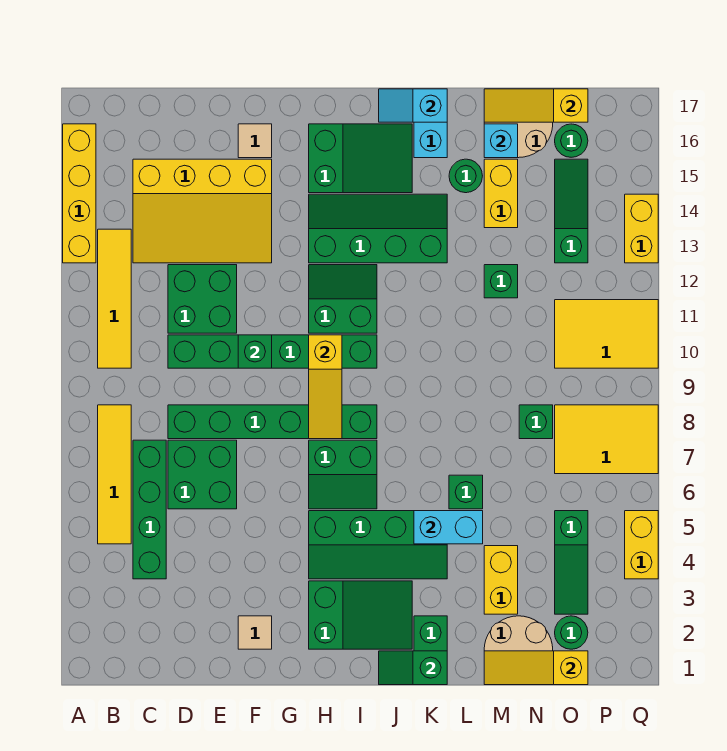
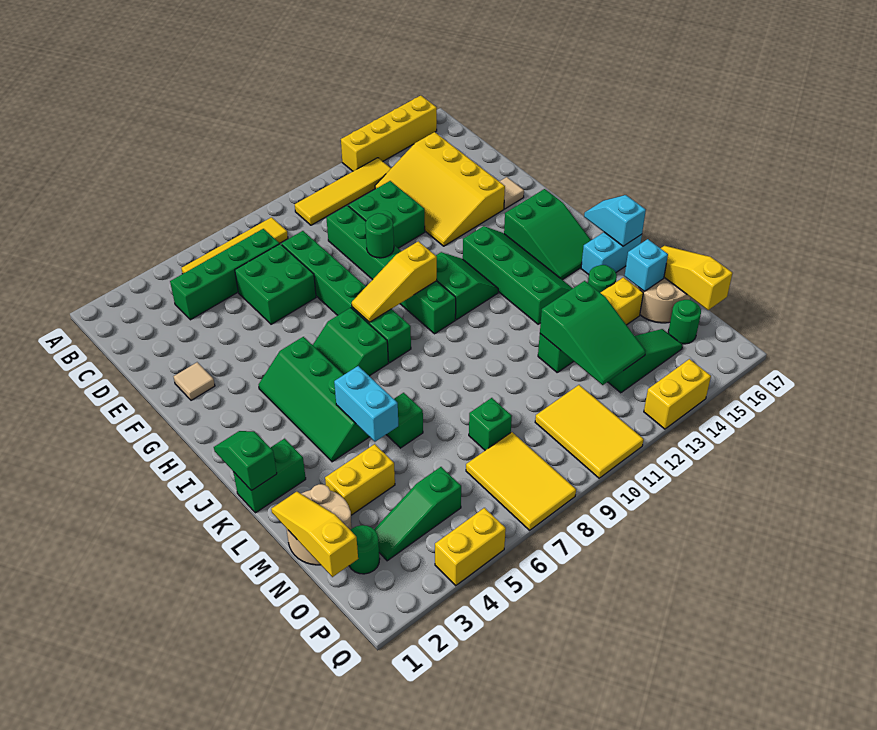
green brick F10 level 2 -> green round brick F10 level 2
green slope H2:J3 level 1 top H -> green slope M12:O13 level 2 top M

